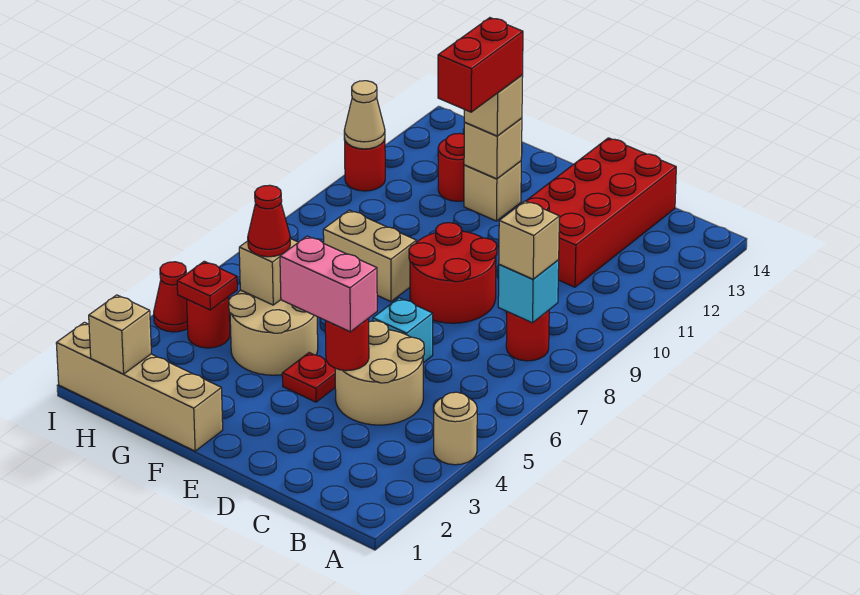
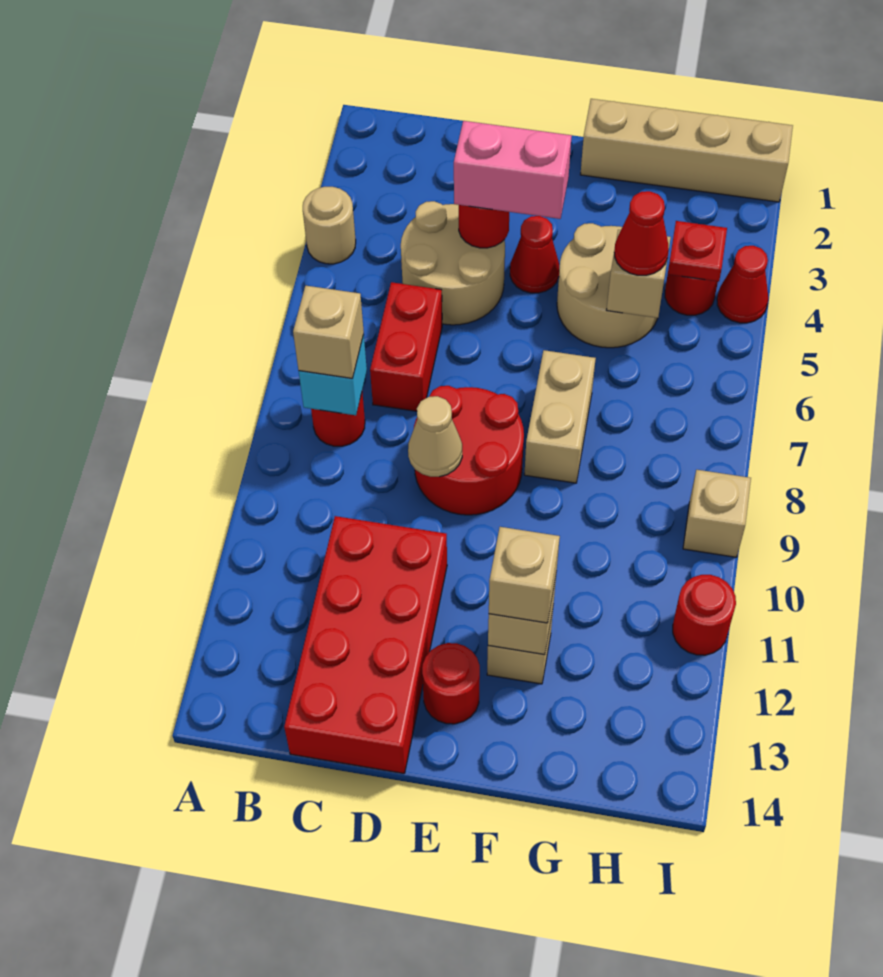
cyan brick D6 level 1 -> none
red plate E4 level 1 -> red cone E4 level 1
tan brick F8:G8 level 1 -> tan brick F7:F8 level 1
red brick F11:F12 level 4 -> red brick C6:C7 level 1
red round brick G12 level 1 -> red round brick E13 level 1
tan brick H1 level 2 -> tan brick I9 level 1
tan cone I11 level 2 -> tan cone D9 level 2

